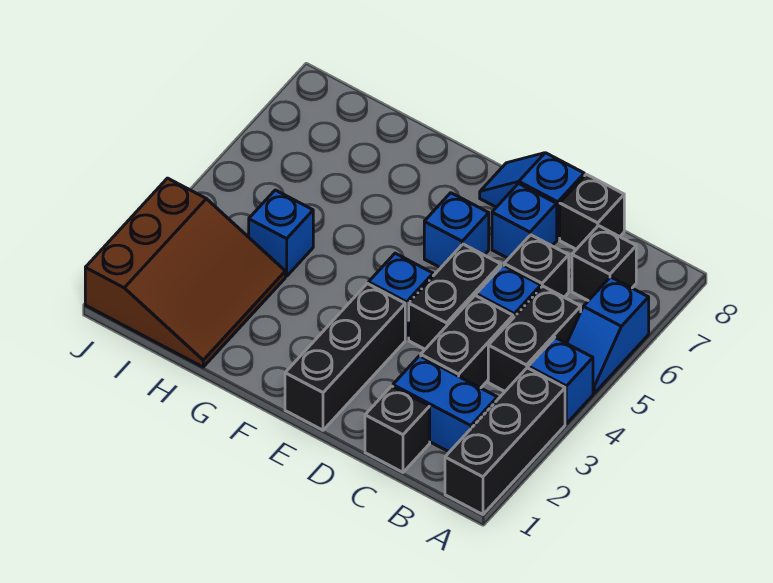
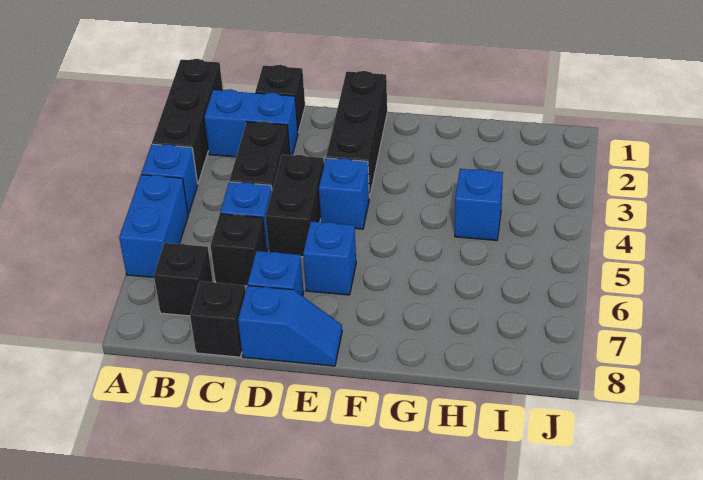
blue slope A5:A6 level 1 top 6 -> blue brick A5:A6 level 1
black brick B4:B5 level 1 -> none
brown slope H1:J3 level 1 top J -> none

